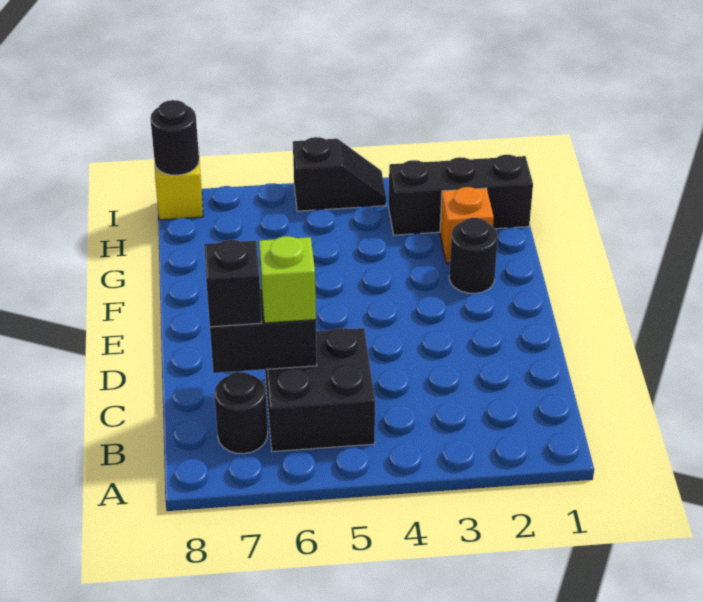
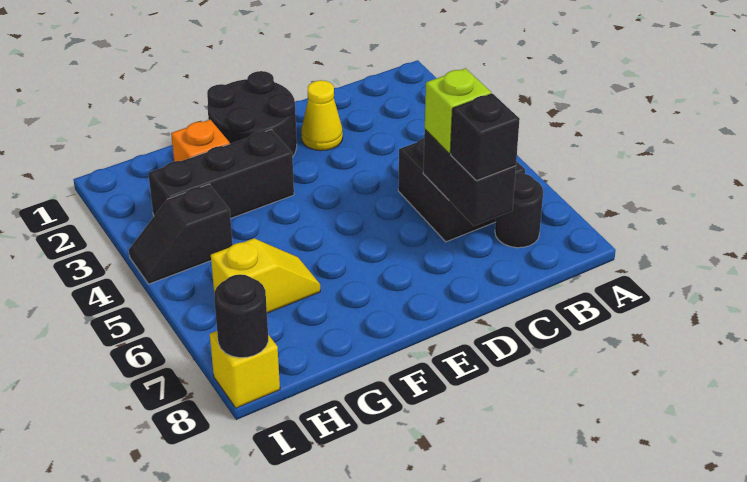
none -> yellow cone D2 level 1
black round brick F2 level 1 -> black round brick E1:F2 level 1
none -> yellow slope G6:H6 level 1 top H
black brick H1:H3 level 1 -> black brick F3:H3 level 1
black slope I4:I5 level 1 top 5 -> black slope H4:I4 level 1 top H

